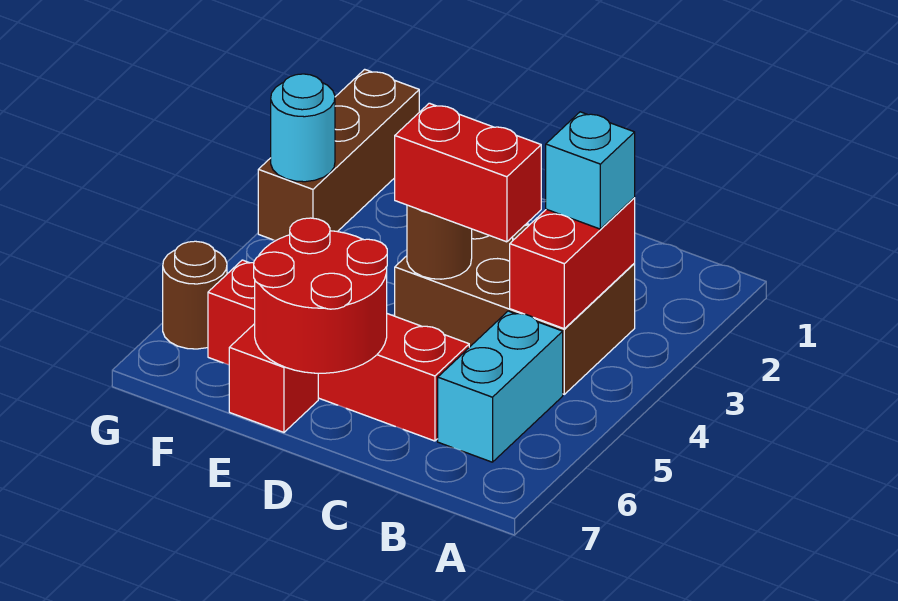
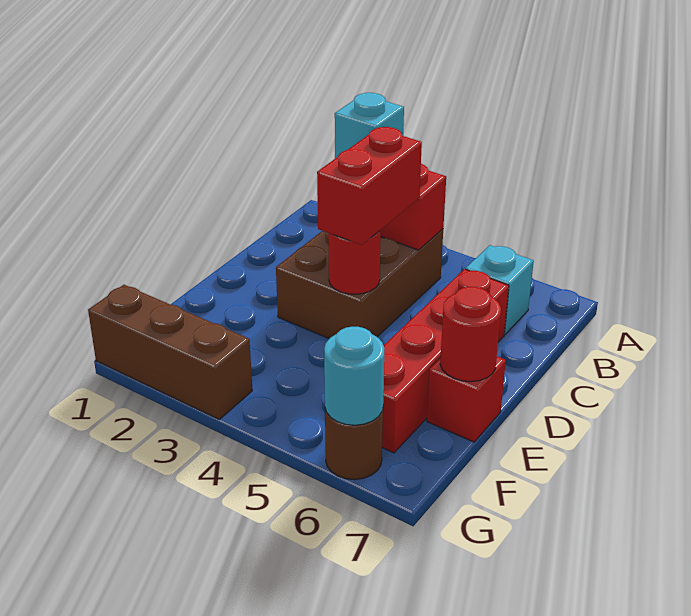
cyan brick B5:B6 level 1 -> cyan brick B6 level 1
brown round brick D4 level 2 -> red round brick D4 level 2
red round brick D6:E7 level 2 -> red round brick E7 level 2
cyan round brick G3 level 2 -> cyan round brick G6 level 2

